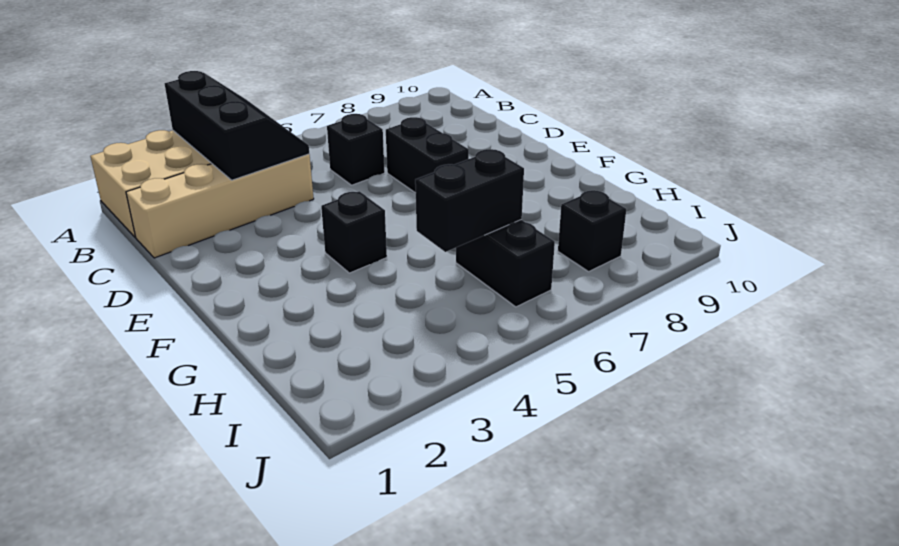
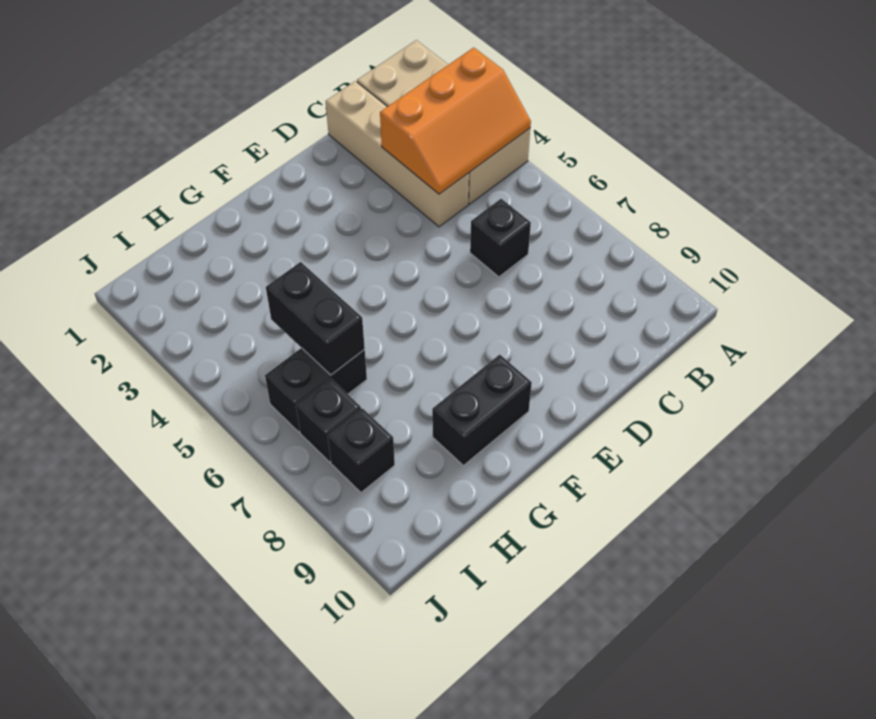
black slope A3:C4 level 2 top 3 -> orange slope A3:C4 level 2 top 3
black brick D7:E7 level 1 -> black brick F9:G9 level 1
black brick F4 level 1 -> black brick I7 level 1

